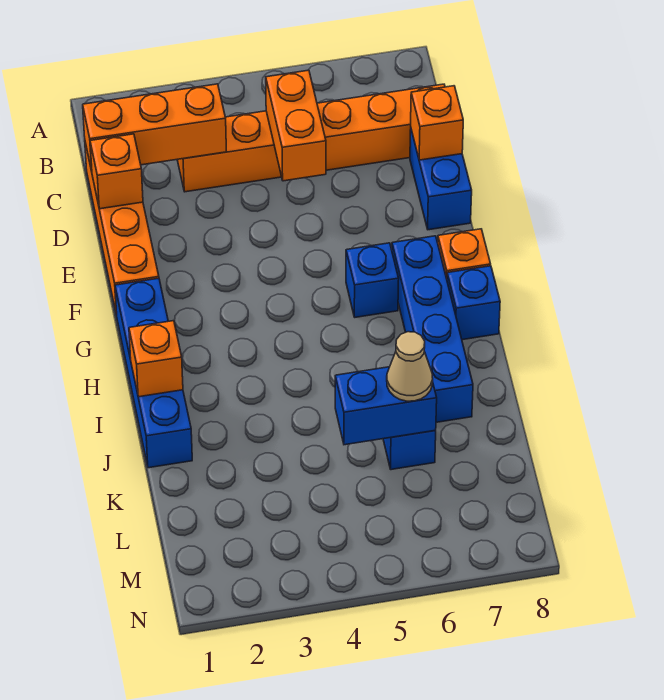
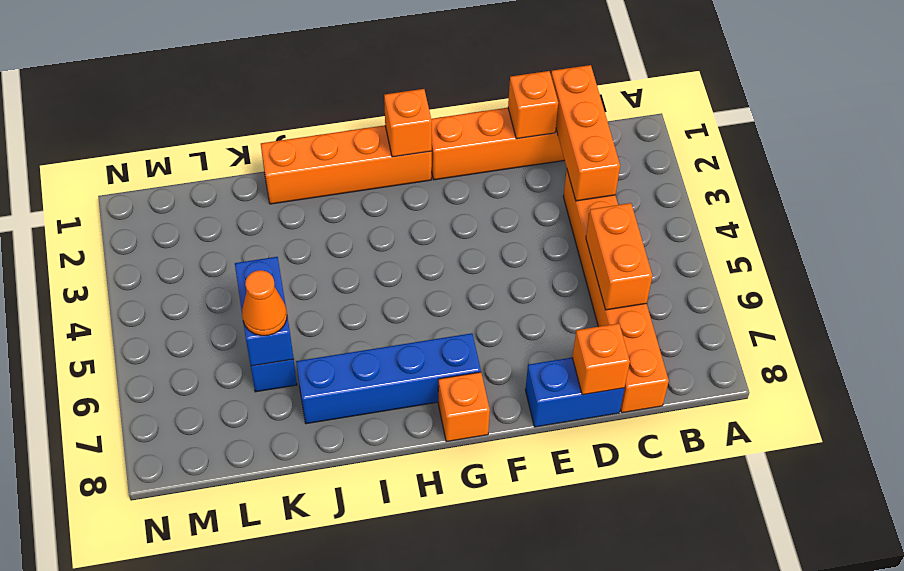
orange brick C5:D5 level 2 -> orange brick C5:C6 level 2
blue brick G1:J1 level 1 -> orange brick G1:J1 level 1
blue brick G6 level 1 -> none
blue brick H8 level 1 -> none
orange brick I1 level 2 -> orange brick G1 level 2
tan cone K6 level 3 -> orange cone K6 level 3

